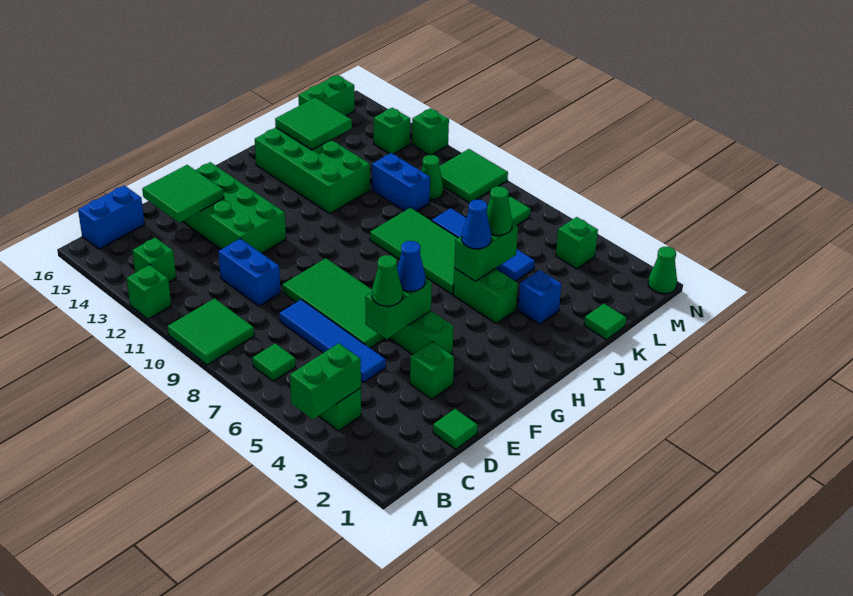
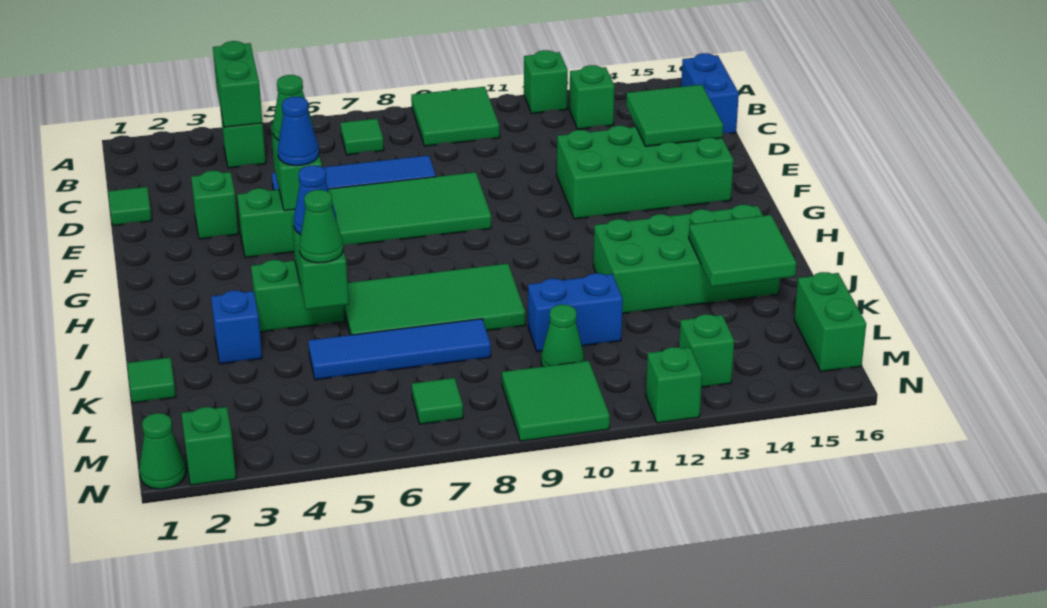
blue brick D10:D11 level 1 -> none
green brick M4 level 1 -> green brick N2 level 1

